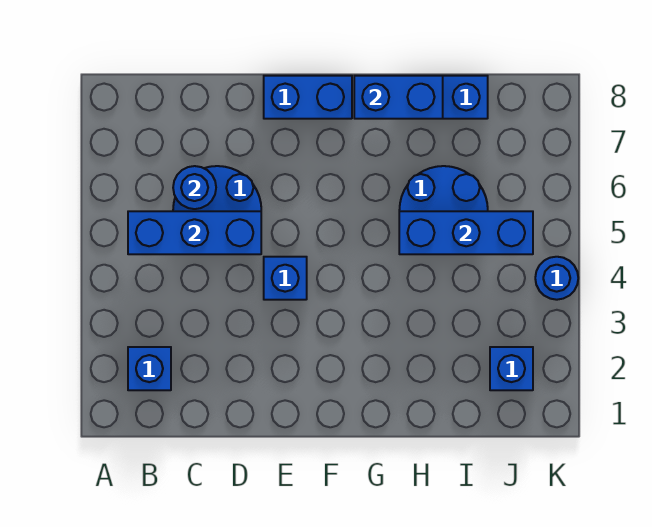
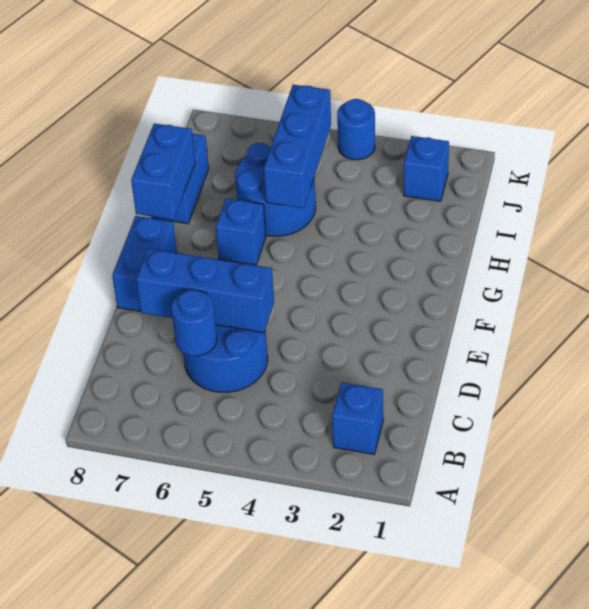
blue brick B5:D5 level 2 -> blue brick D5:D7 level 2
blue brick E4 level 1 -> blue brick G6 level 1

